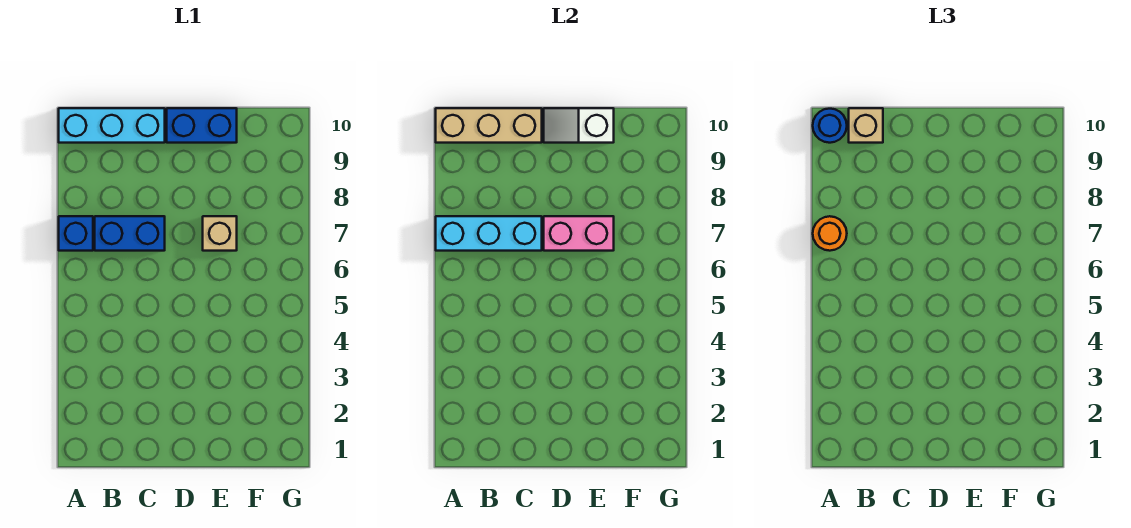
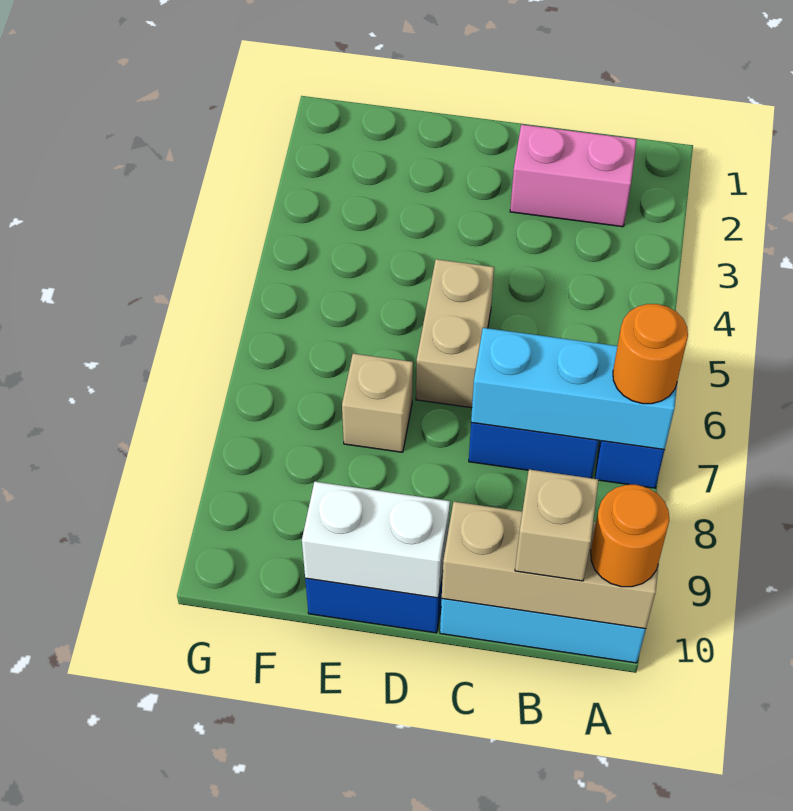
blue round brick A10 level 3 -> orange round brick A10 level 3
none -> tan brick D5:D6 level 1
pink brick D7:E7 level 2 -> pink brick B2:C2 level 1
white slope D10:E10 level 2 top E -> white brick D10:E10 level 2

